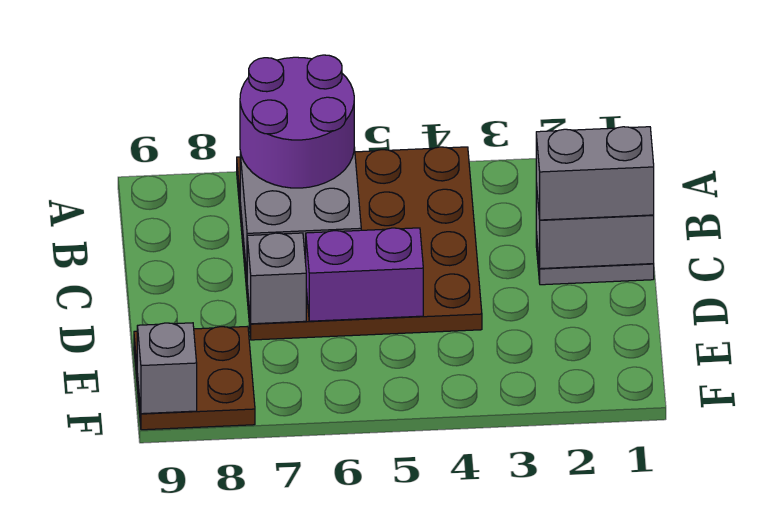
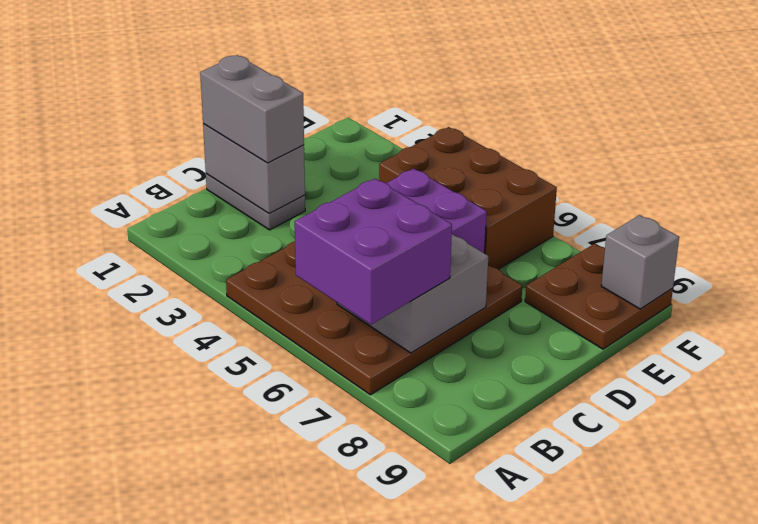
purple round brick A6:B7 level 3 -> purple brick A6:B7 level 3
grey brick D7 level 2 -> none
none -> brown brick E4:F6 level 1

